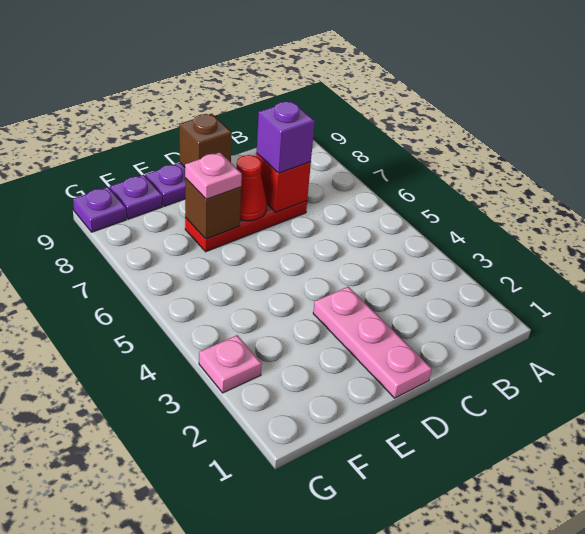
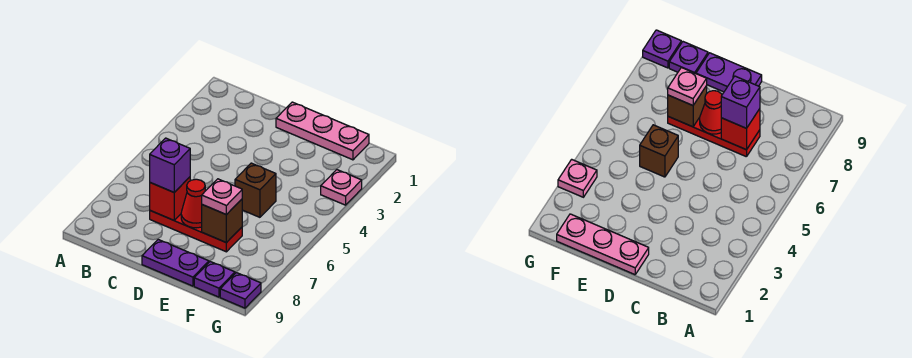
pink plate D1:D3 level 1 -> pink plate D1:F1 level 1
brown brick D9 level 2 -> brown brick E5 level 1

